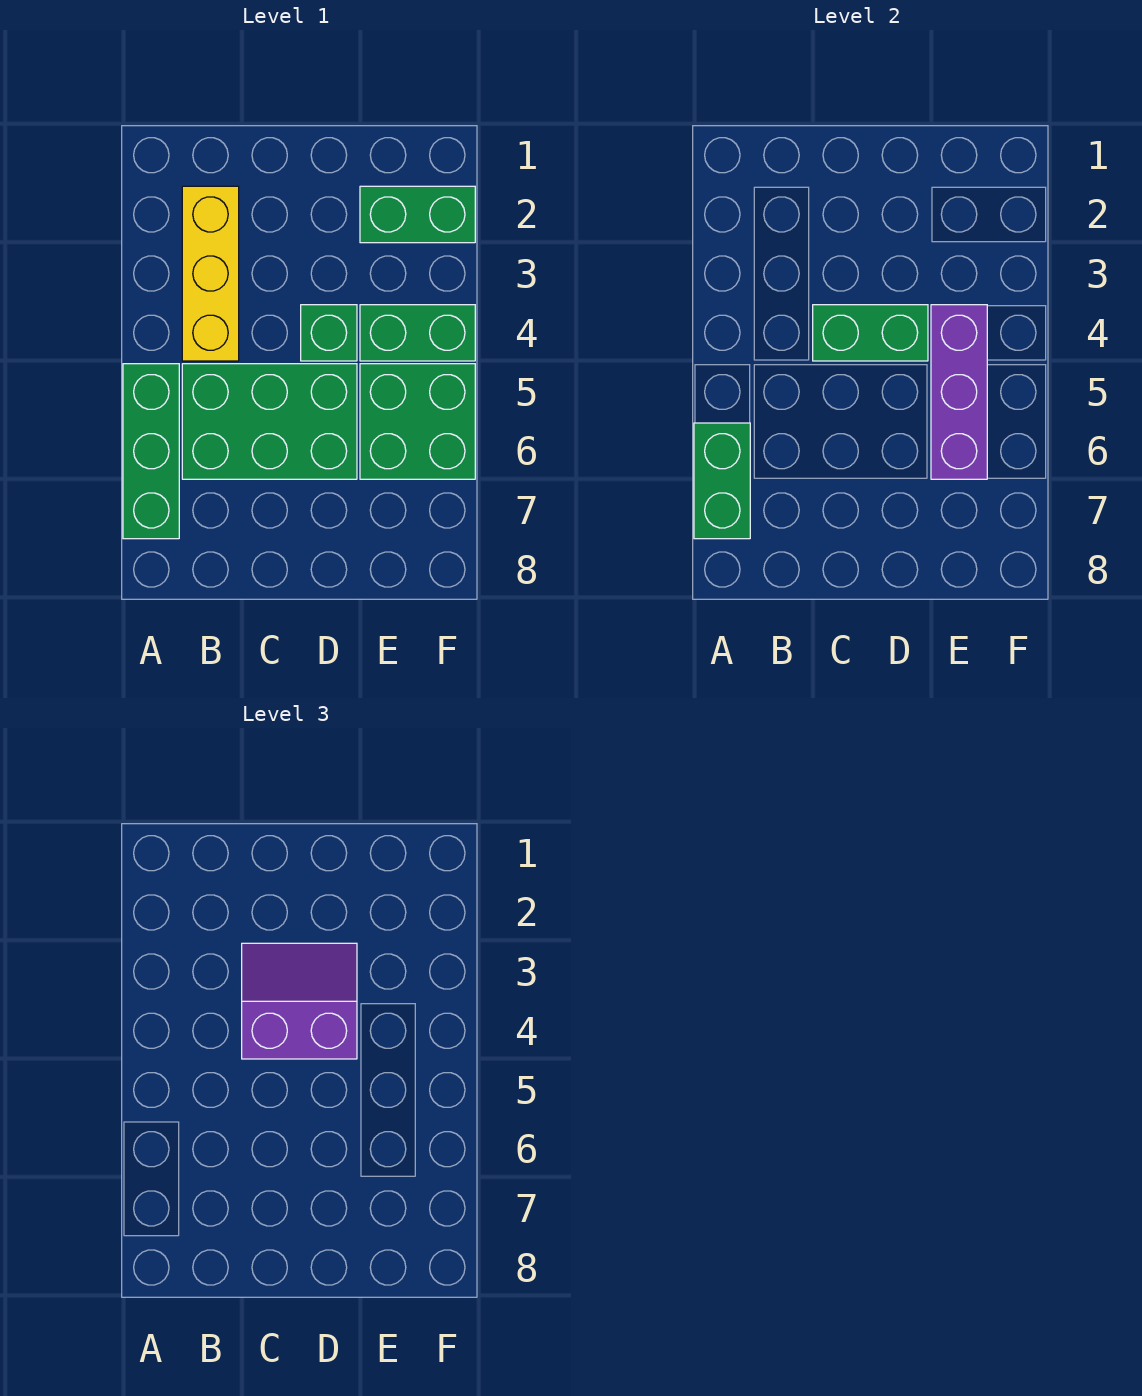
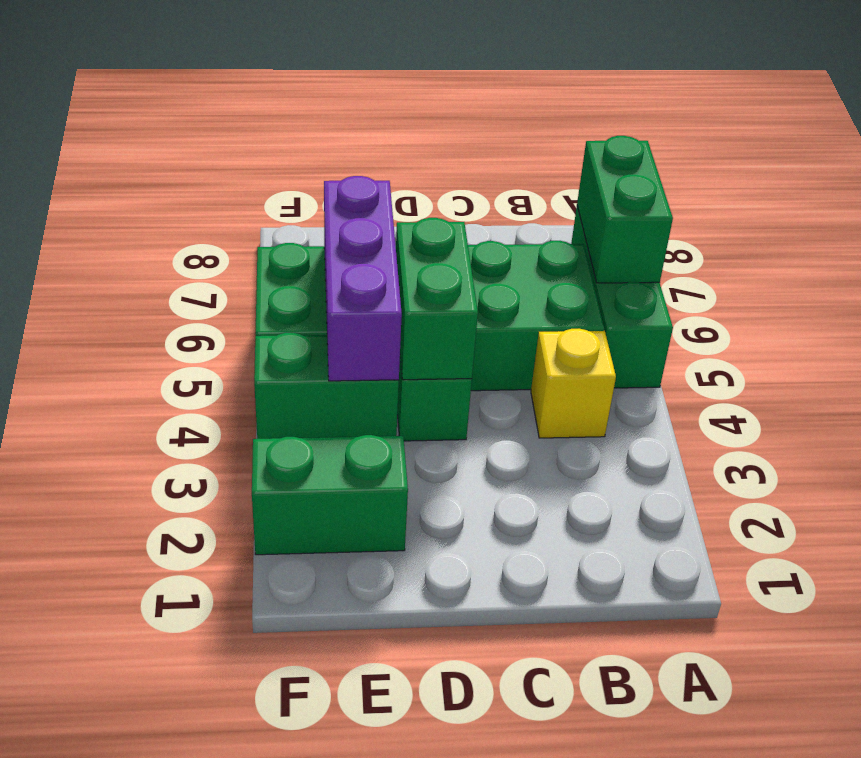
yellow brick B2:B4 level 1 -> yellow brick B4 level 1
purple slope C3:D4 level 3 top 4 -> none
green brick C4:D4 level 2 -> green brick D4:D5 level 2

